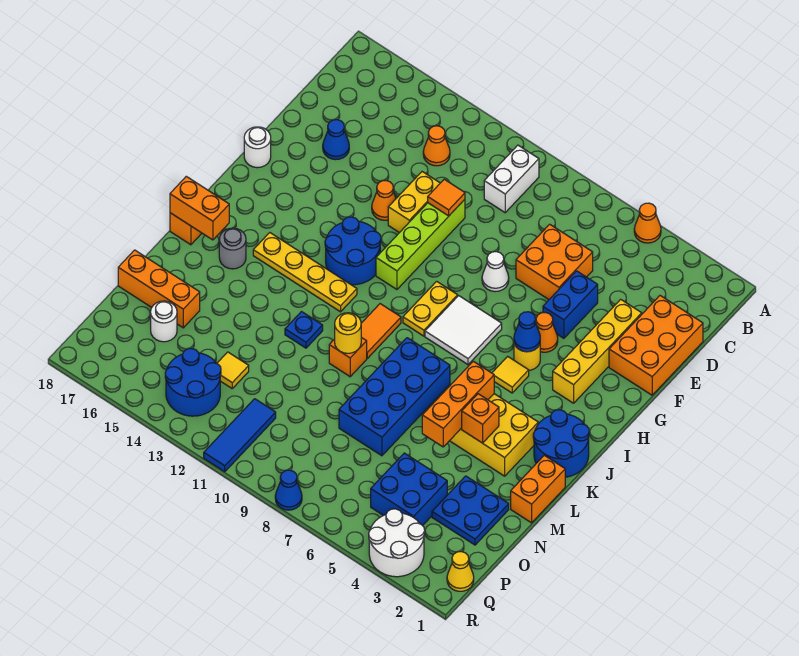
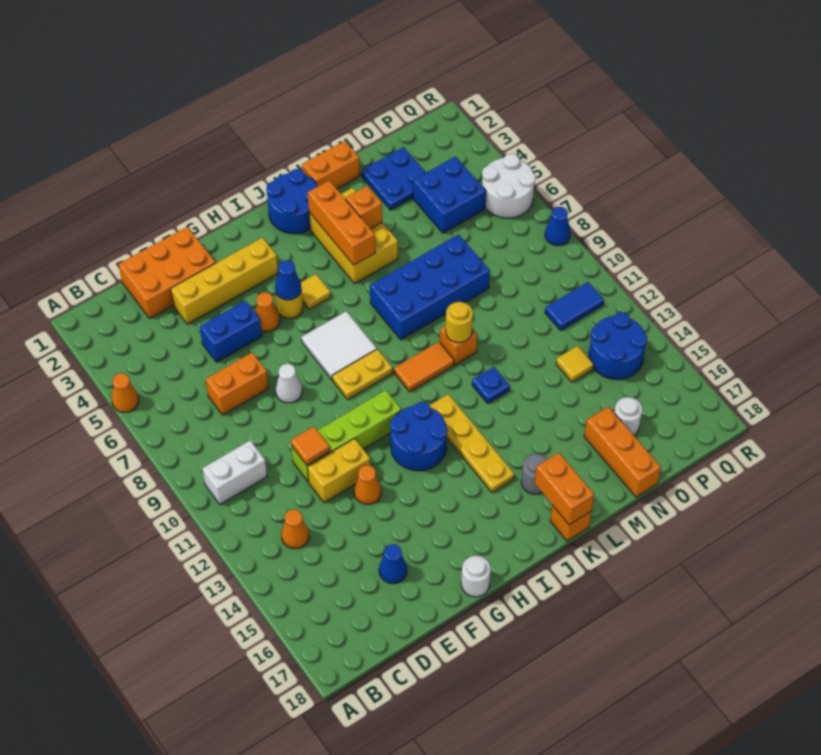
orange brick D6:E7 level 1 -> orange brick D7:E7 level 1
orange brick K5:M5 level 2 -> orange brick K3:K5 level 2
blue tile P11:R11 level 1 -> blue tile P11:Q11 level 1
yellow cone Q1 level 1 -> none
white round brick Q3:R4 level 1 -> white round brick Q5:R6 level 1

